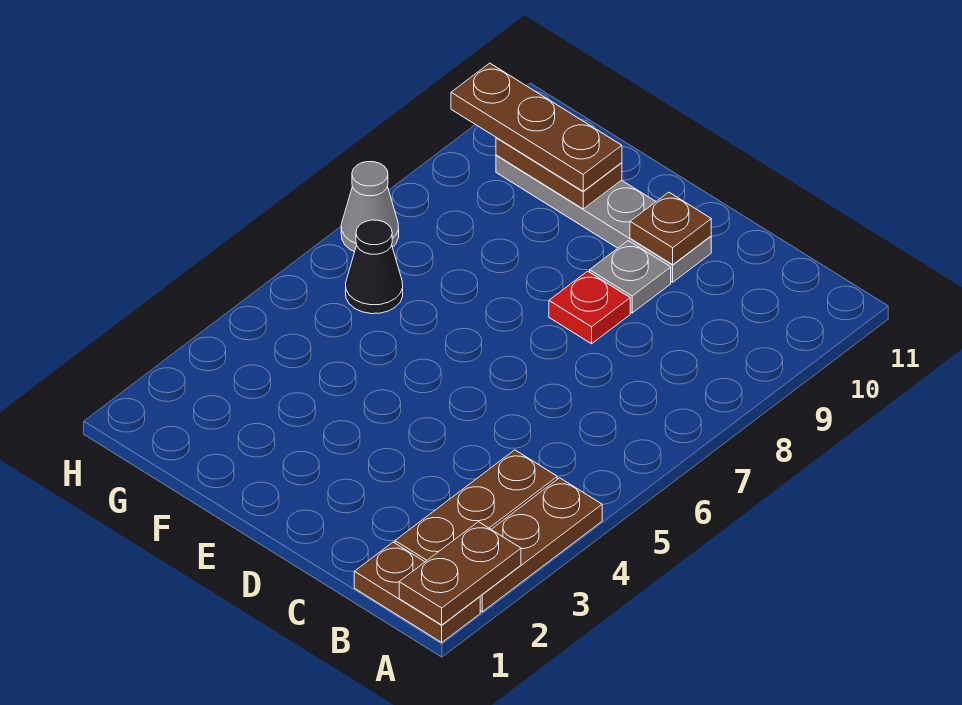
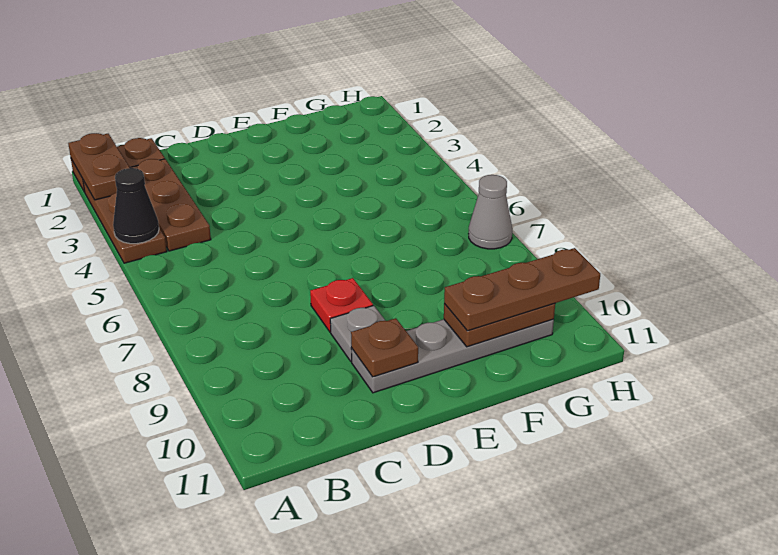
black cone G6 level 1 -> black cone A4 level 2

